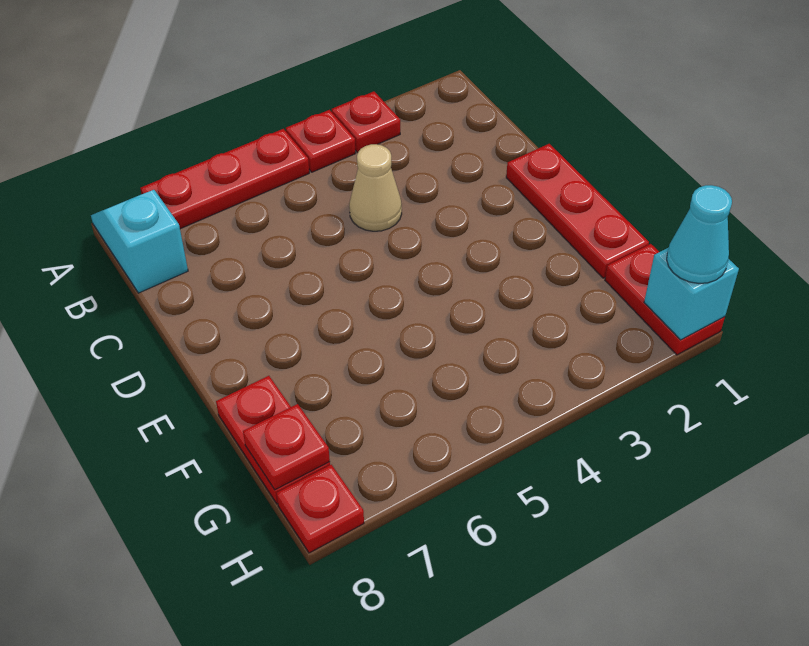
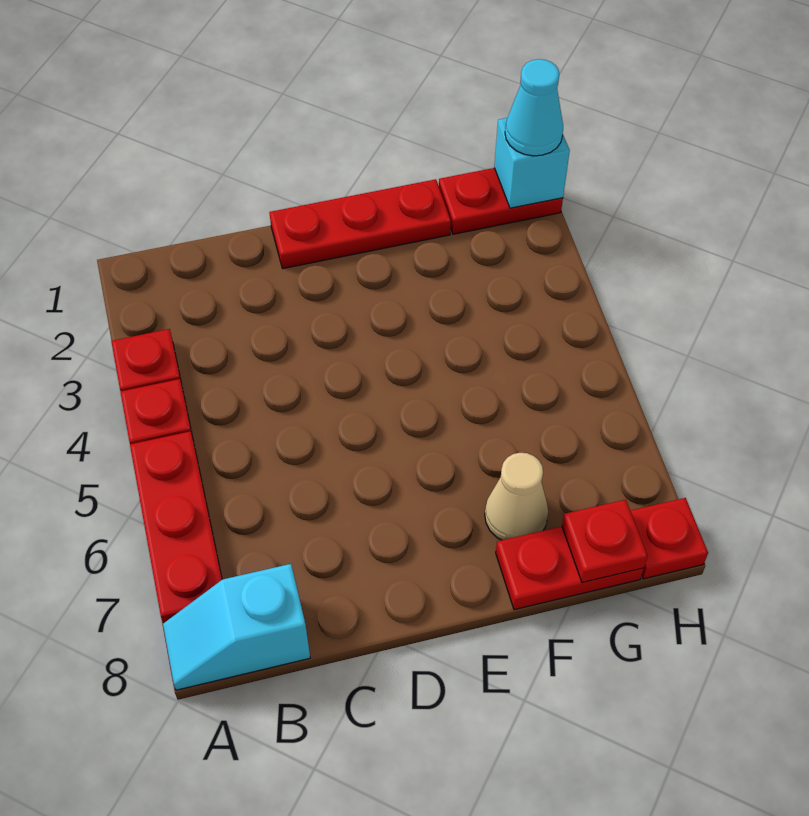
tan cone C4 level 1 -> tan cone F7 level 1

